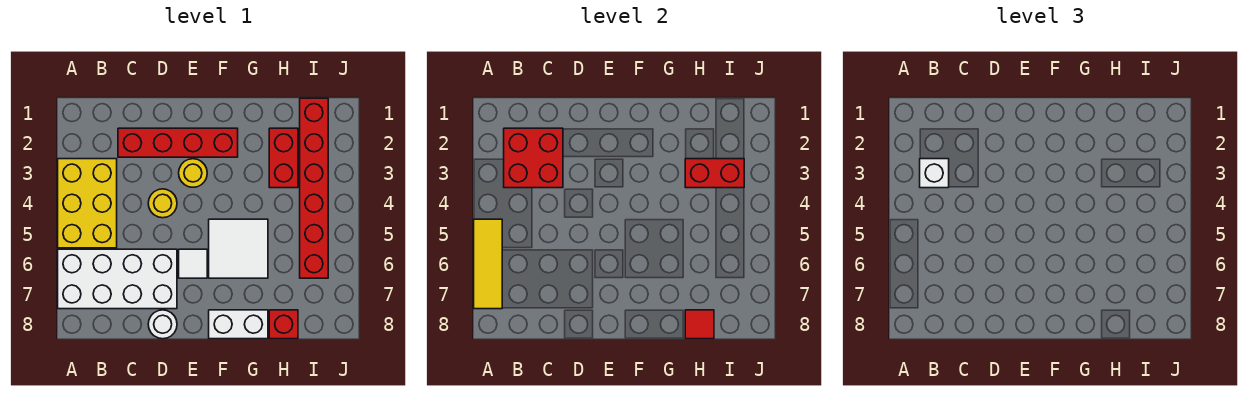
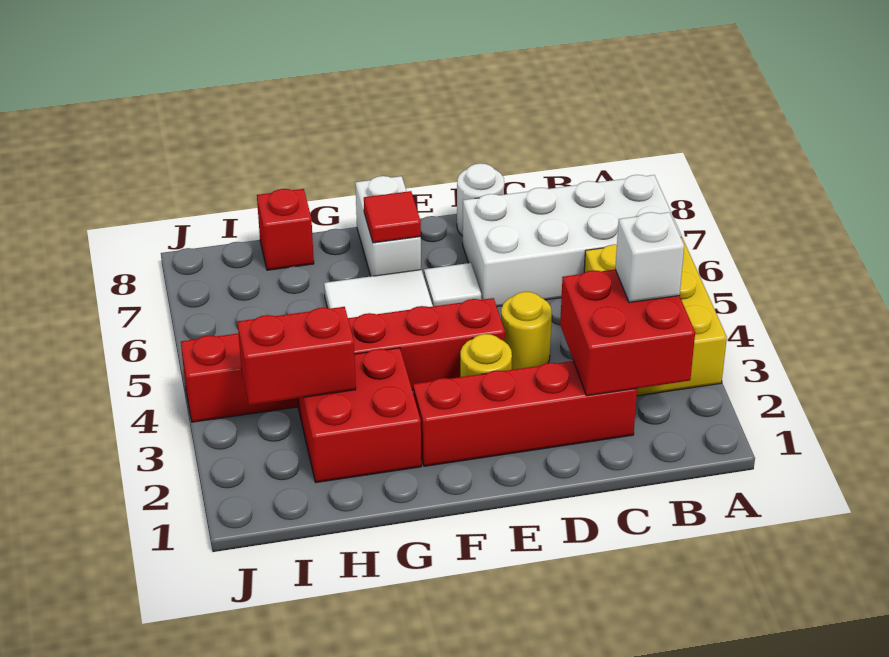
yellow tile A5:A7 level 2 -> none
white brick F8:G8 level 1 -> white brick F7:F8 level 1
red brick H2:H3 level 1 -> red brick G2:H3 level 1
red tile H8 level 2 -> red tile F7 level 2
red brick I1:I6 level 1 -> red brick E4:J4 level 1

